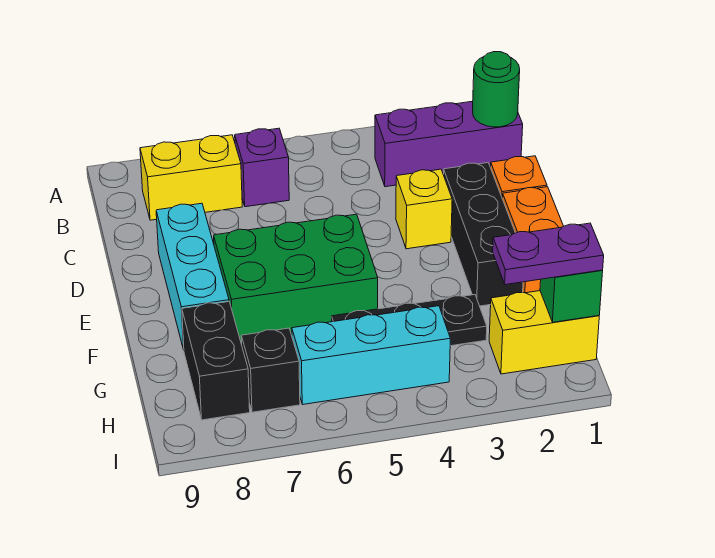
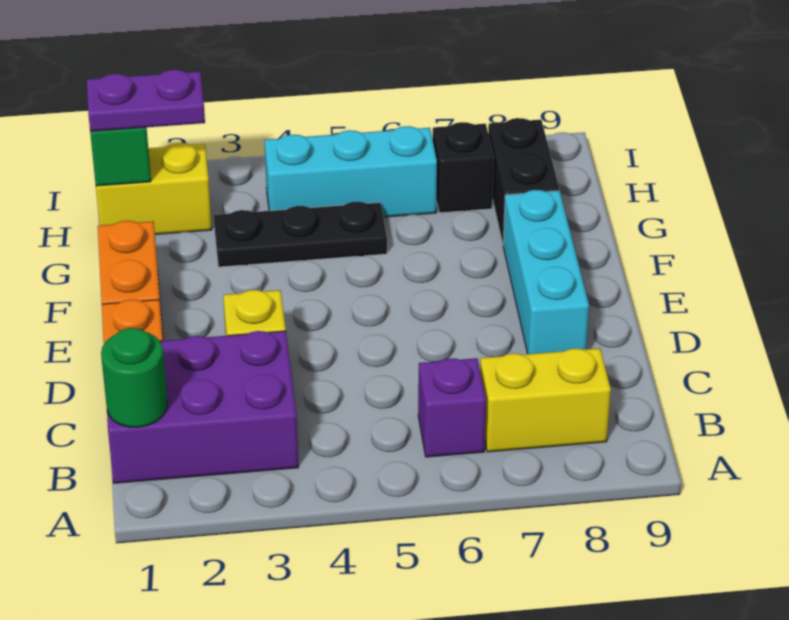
purple brick B1:B3 level 1 -> purple brick B1:C3 level 1
black brick D2:F2 level 1 -> none
green brick E5:F7 level 1 -> none

